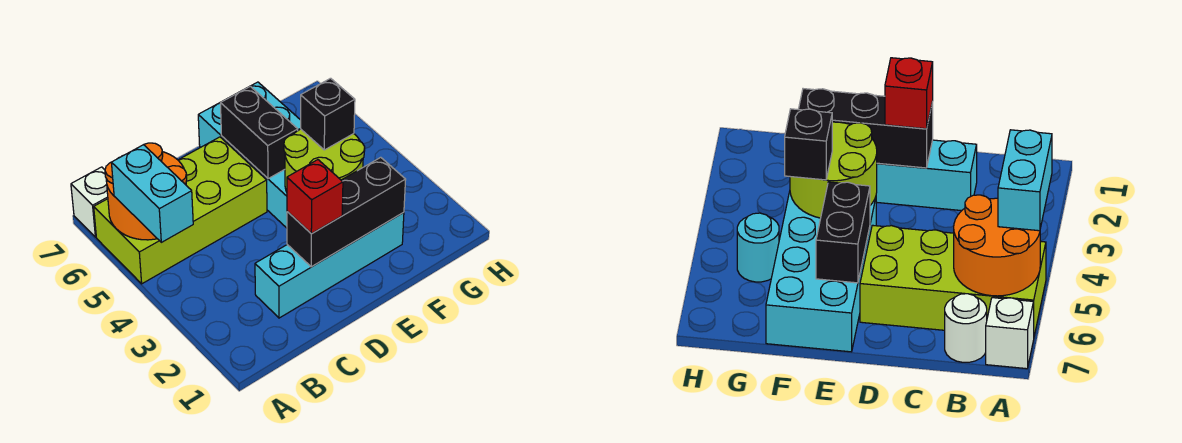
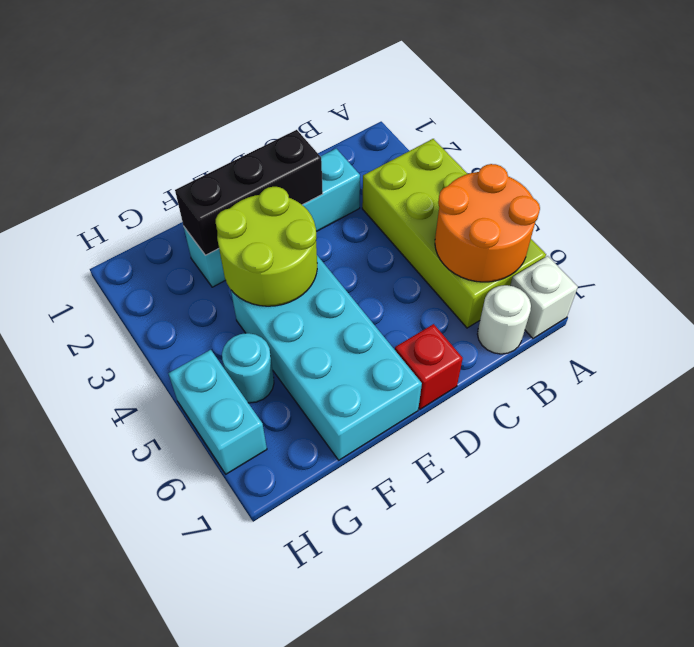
cyan brick A4:A5 level 3 -> cyan brick H5:H6 level 1
lime brick A5:D6 level 1 -> lime brick A3:B6 level 1
red brick D2 level 3 -> red brick D7 level 1
black brick E5:E6 level 2 -> none
black brick F4 level 3 -> none

